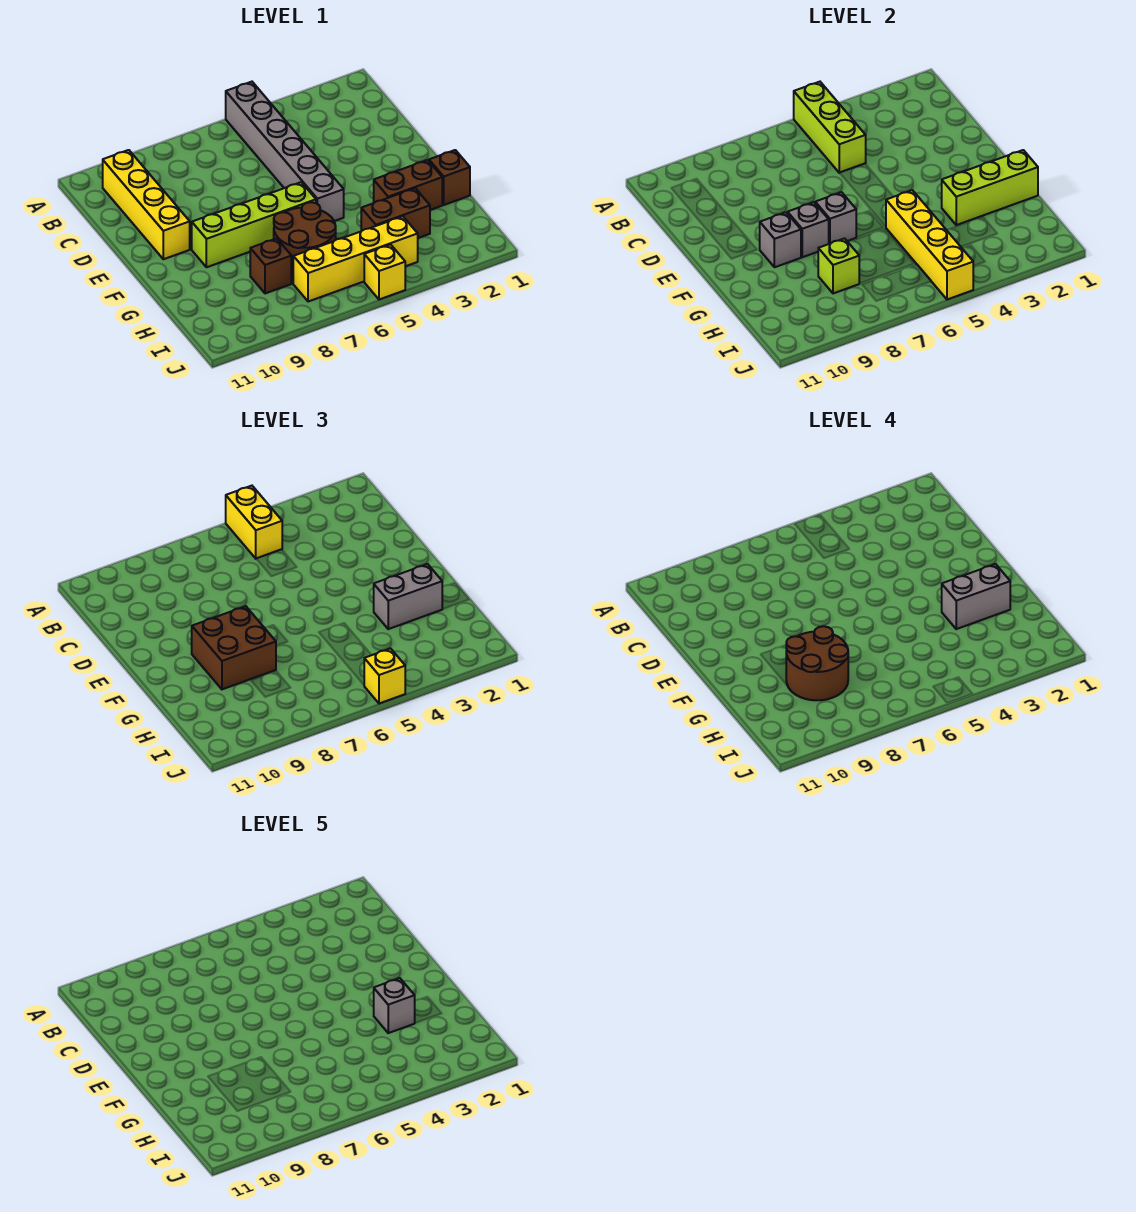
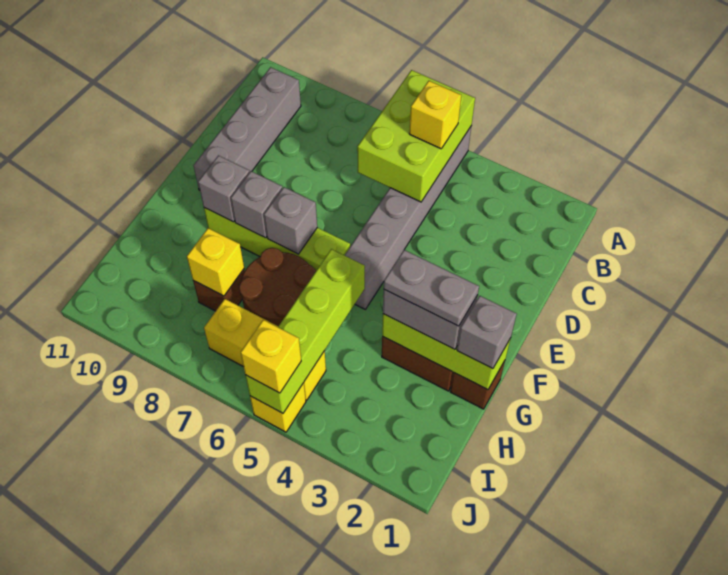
lime brick A5:C5 level 2 -> lime brick A5:C6 level 2
yellow brick A5:B5 level 3 -> yellow brick B5 level 3
yellow brick B10:E10 level 1 -> grey brick B10:E10 level 1
brown brick F8:G9 level 3 -> none
grey brick G2:G3 level 4 -> grey plate G2:G3 level 4
grey brick G3 level 5 -> grey brick G1 level 3
yellow brick G5:J5 level 2 -> lime brick G5:J5 level 2
brown round brick G8:H9 level 4 -> none
brown brick H3:H4 level 1 -> none
lime brick H8 level 2 -> yellow brick H8 level 2
yellow brick I4:I7 level 1 -> yellow brick I5:I7 level 1

